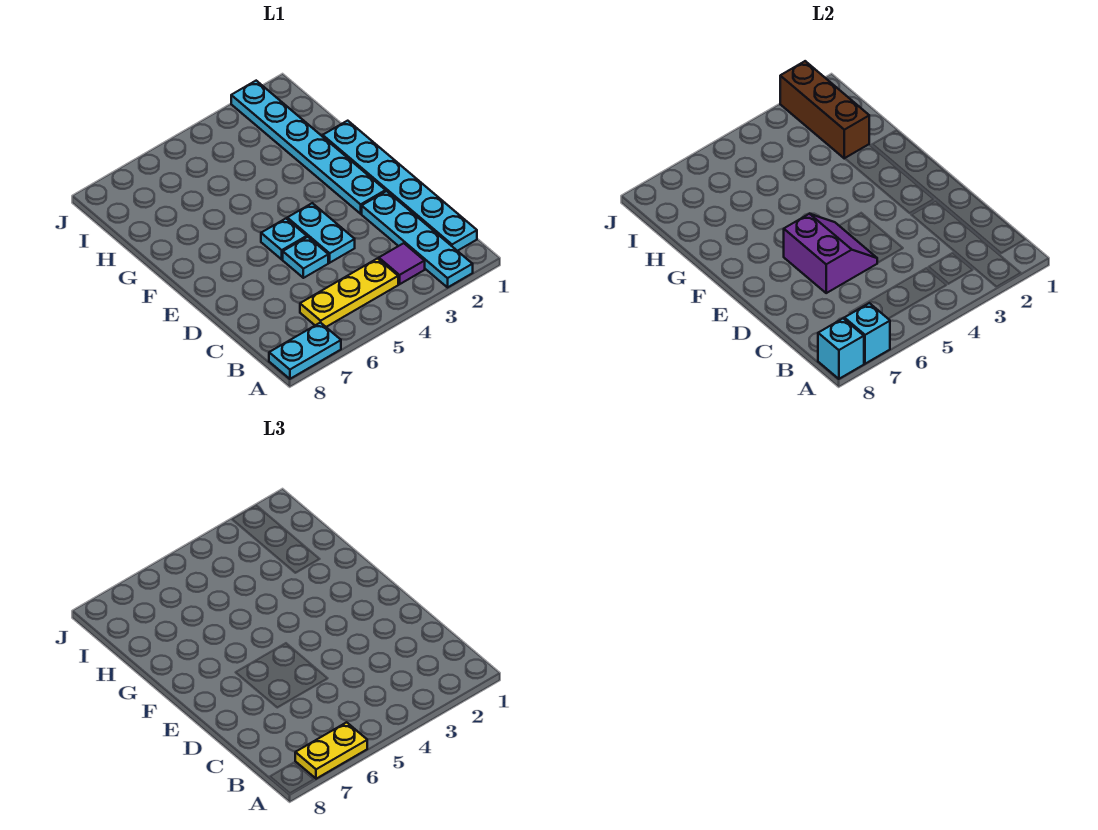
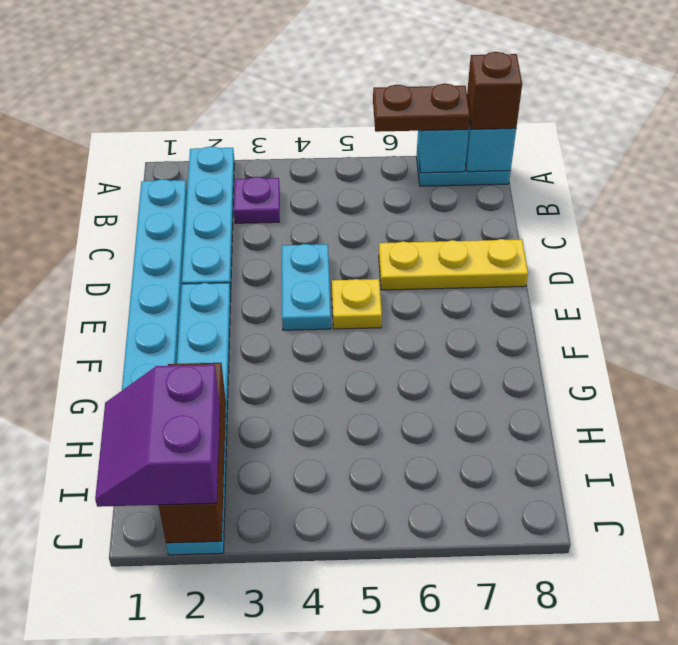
yellow plate A6:A7 level 3 -> brown plate A6:A7 level 3
none -> brown brick A8 level 3
purple tile B3 level 1 -> purple plate B3 level 1
yellow plate B4:B6 level 1 -> yellow plate D6:D8 level 1
cyan plate D5 level 1 -> none
purple slope D5:E6 level 2 top 6 -> purple slope I1:J2 level 3 top 2
cyan plate E5 level 1 -> yellow plate E5 level 1

